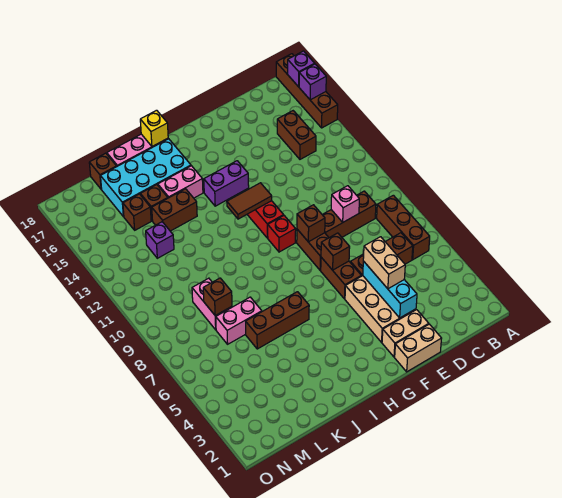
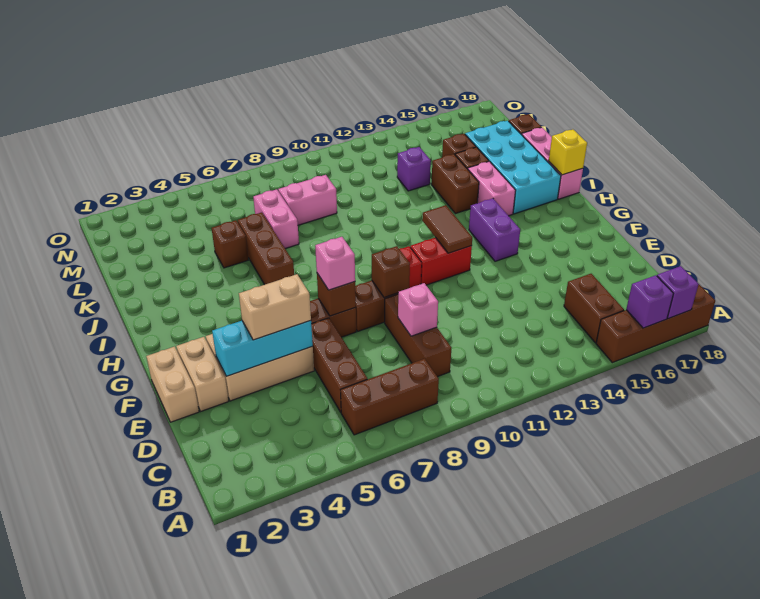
brown brick C14:C15 level 1 -> brown brick B15:C15 level 1
none -> pink brick F7 level 3
brown brick L8 level 2 -> brown brick K5 level 1

